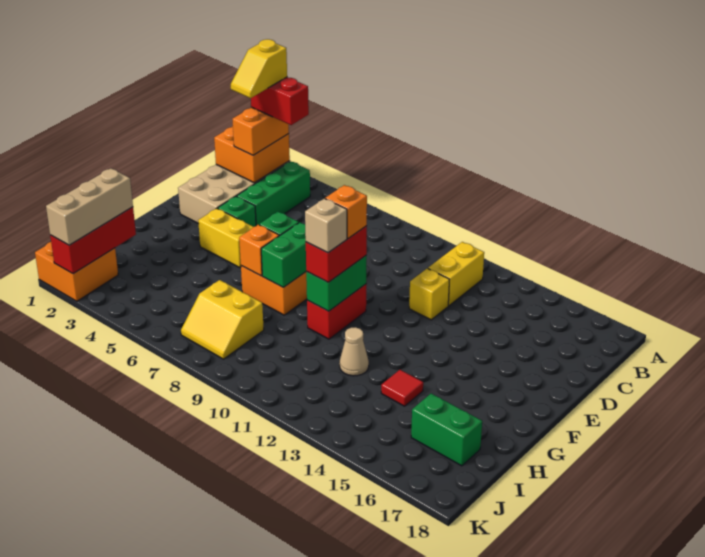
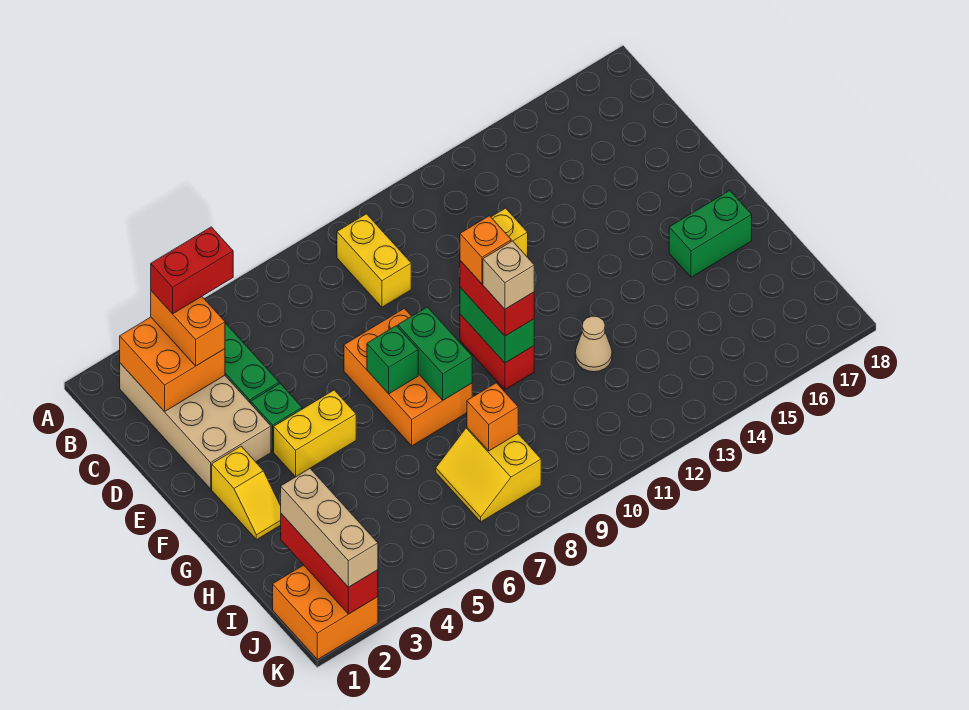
yellow slope B3:C3 level 5 top B -> yellow slope F2:G2 level 1 top F
yellow brick B12:C12 level 1 -> yellow brick B9:C9 level 1
orange brick G7 level 2 -> orange brick I8 level 2
red tile H14 level 1 -> none
yellow slope I7:J8 level 1 top I -> yellow slope I7:J8 level 1 top 8
green brick I16:I17 level 1 -> green brick G16:G17 level 1

